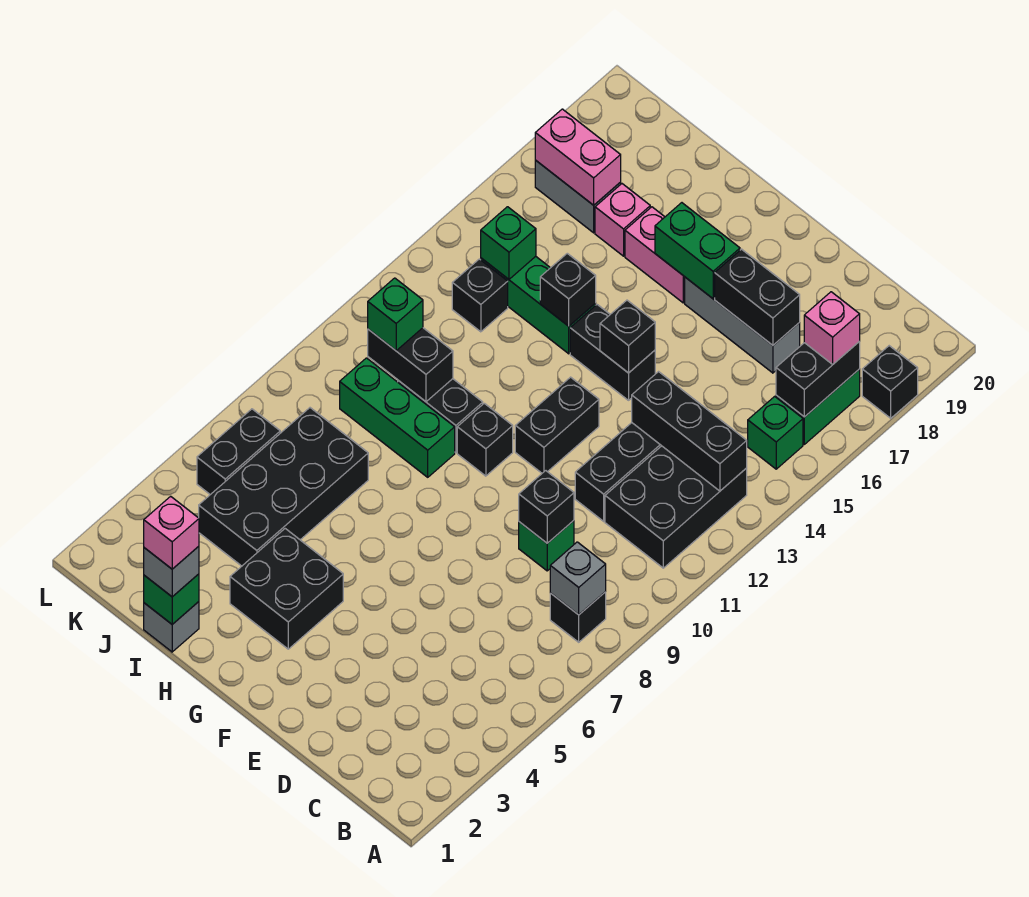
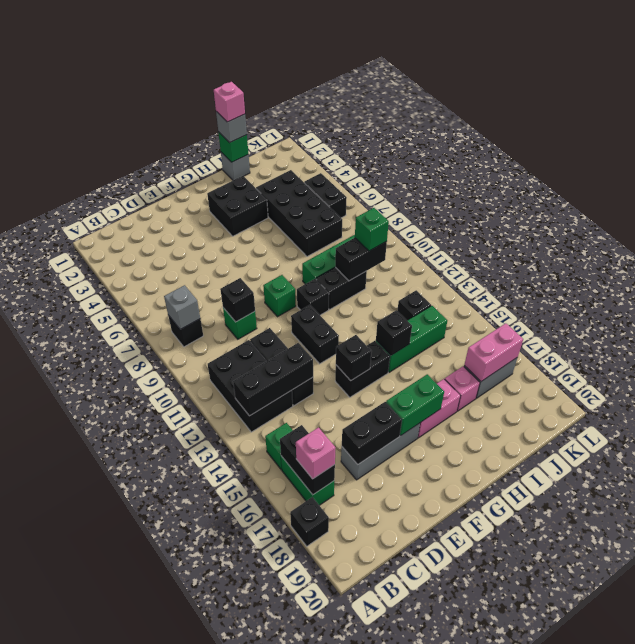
green brick J14 level 2 -> green brick F9 level 1

